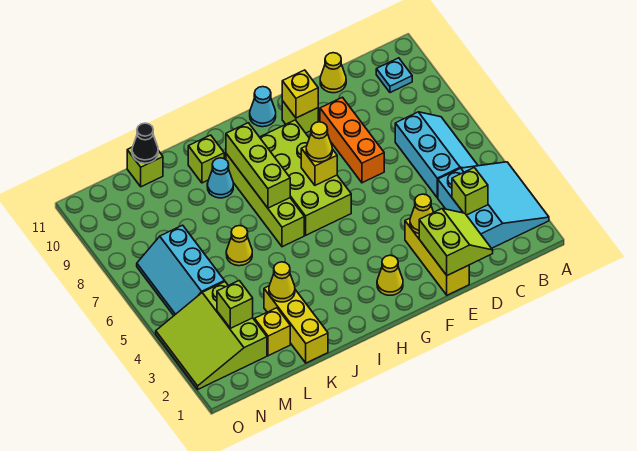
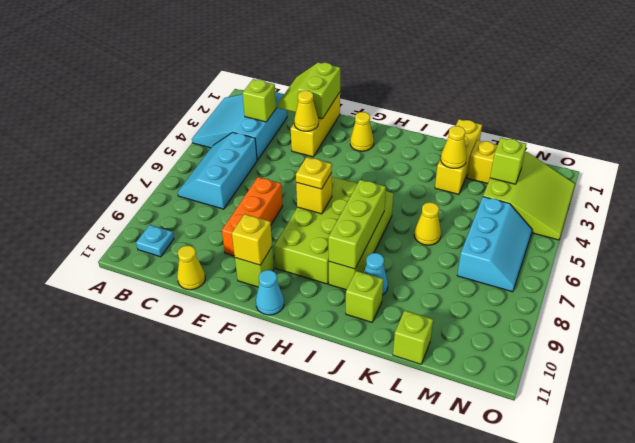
yellow cone G7 level 3 -> yellow plate G7 level 3
black cone L11 level 2 -> none

